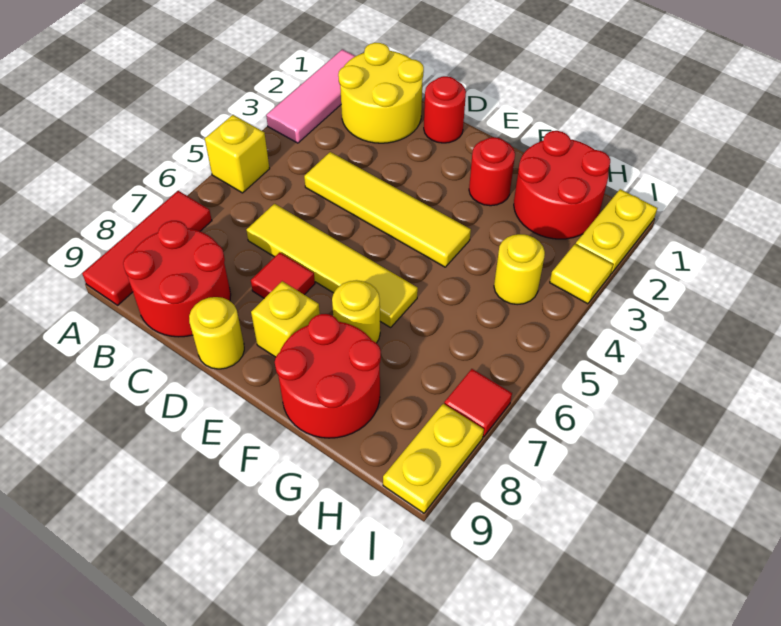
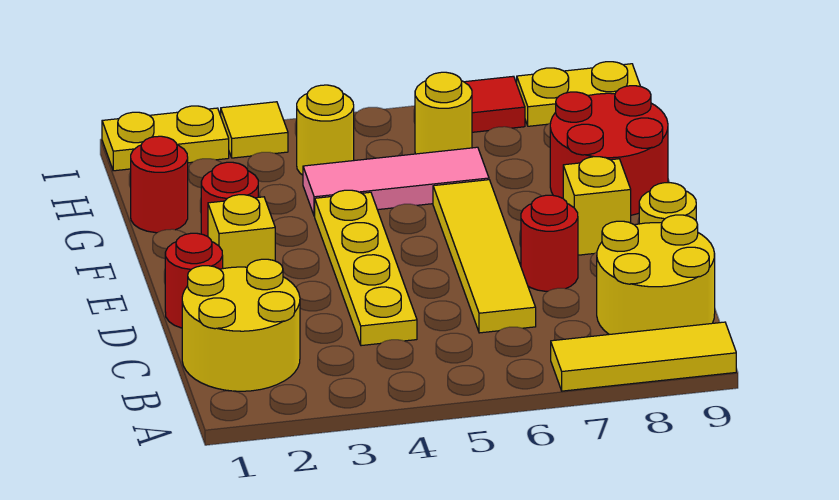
pink tile A1:A3 level 1 -> pink tile G4:G6 level 1
yellow brick A5 level 1 -> yellow brick E2 level 1
red tile A7:A9 level 1 -> yellow tile A7:A9 level 1
red round brick B8:C9 level 1 -> yellow round brick B8:C9 level 1
yellow tile C4:F4 level 1 -> yellow plate C4:F4 level 1
red tile D7 level 1 -> red round brick D7 level 1
yellow round brick F7 level 1 -> yellow round brick H6 level 1
red round brick G1:H2 level 1 -> red round brick G1 level 1

